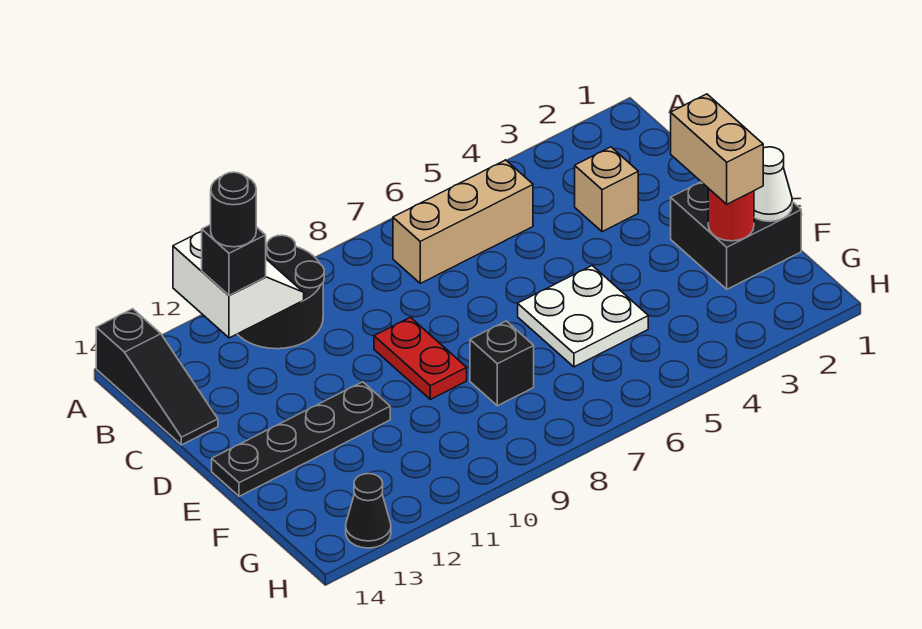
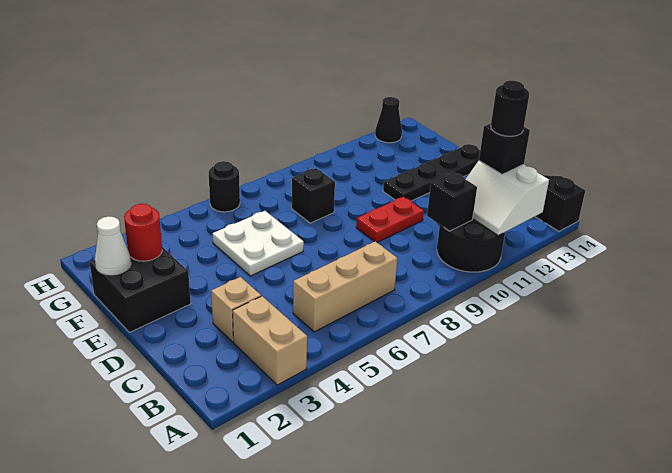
none -> black brick B10 level 2
red plate D9:E9 level 1 -> red plate D9:D10 level 1
tan brick E2:F2 level 3 -> tan brick A3:B3 level 1
none -> black round brick H6 level 1

